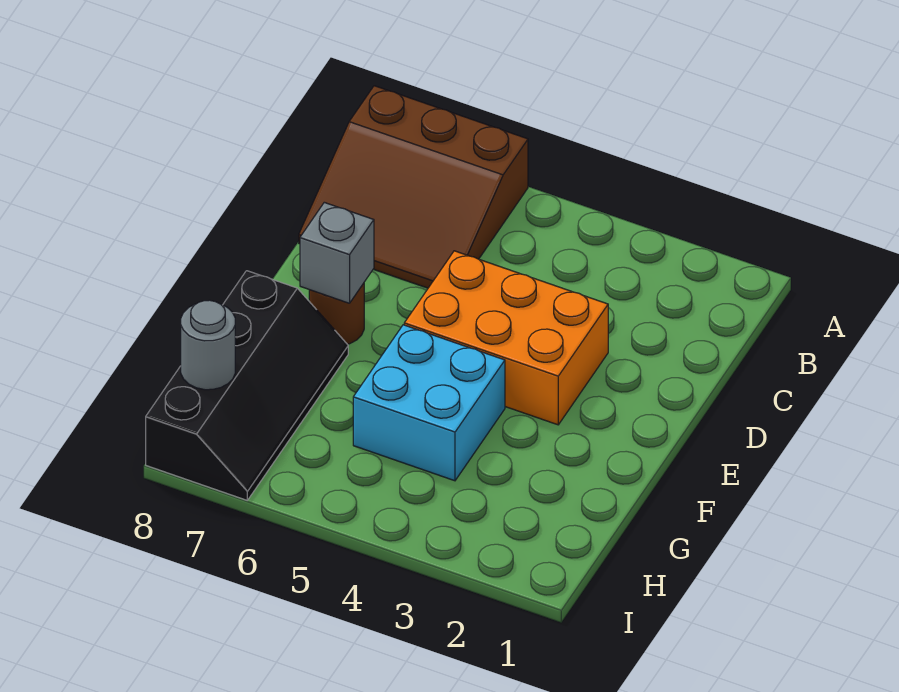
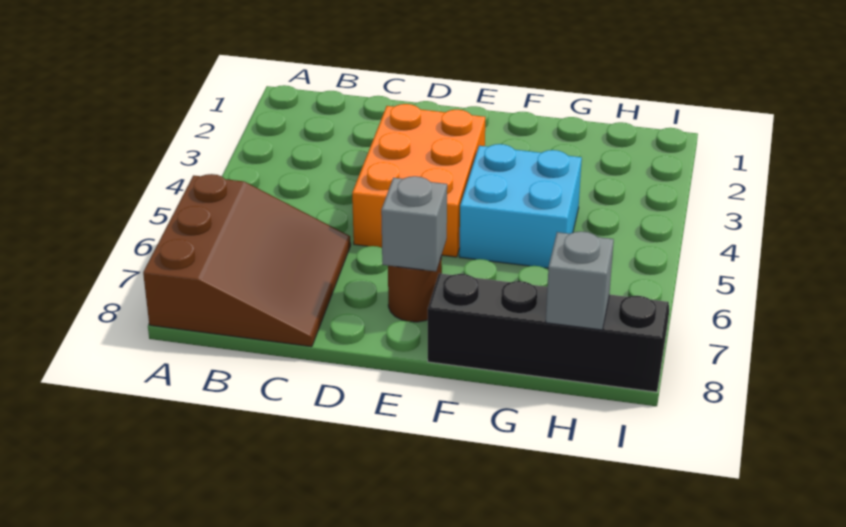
grey round brick H8 level 2 -> grey brick H8 level 2

